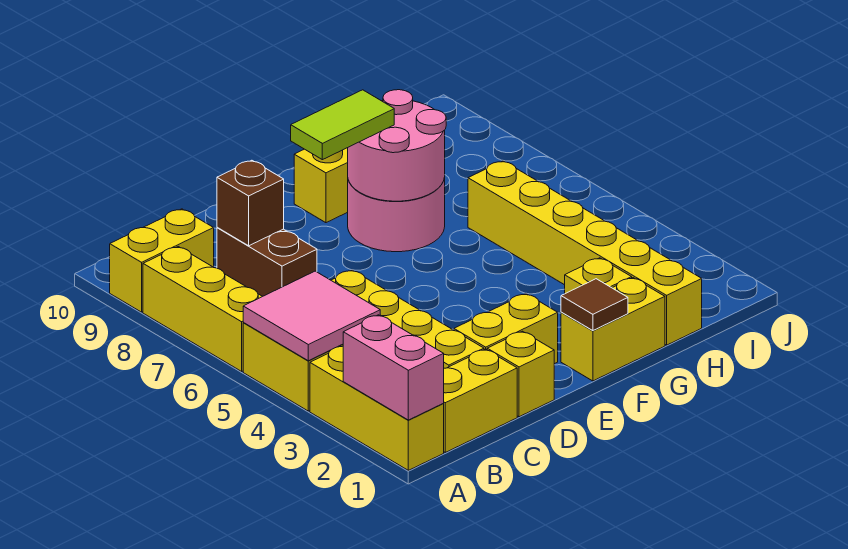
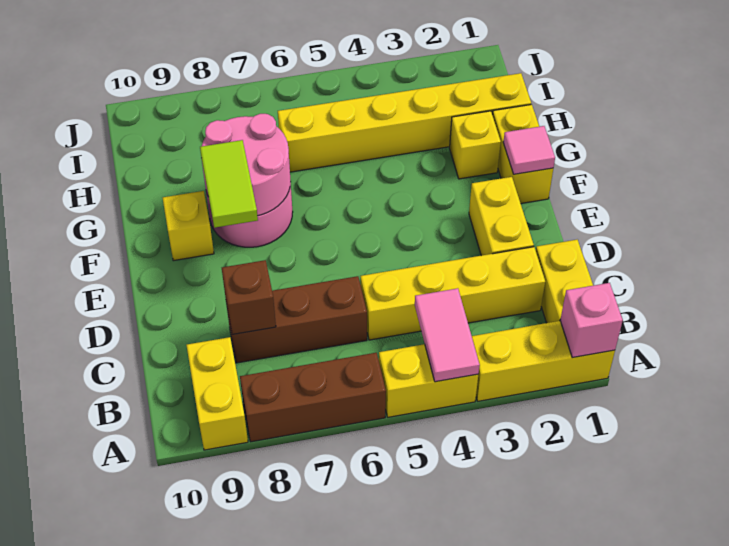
pink brick A1:A2 level 2 -> pink brick A1 level 2
pink tile A4:B5 level 2 -> pink tile A4:B4 level 2
yellow brick A6:A8 level 1 -> brown brick A6:A8 level 1
brown brick C7:C8 level 1 -> brown brick C6:C8 level 1
yellow brick D1 level 1 -> none
brown tile F1 level 2 -> pink tile F1 level 2

